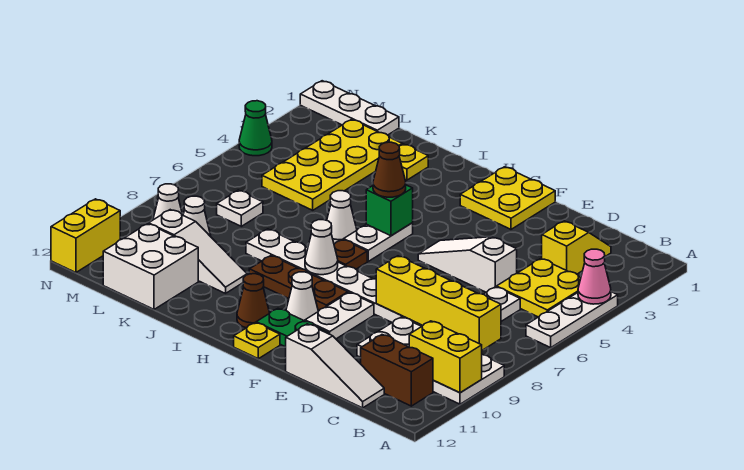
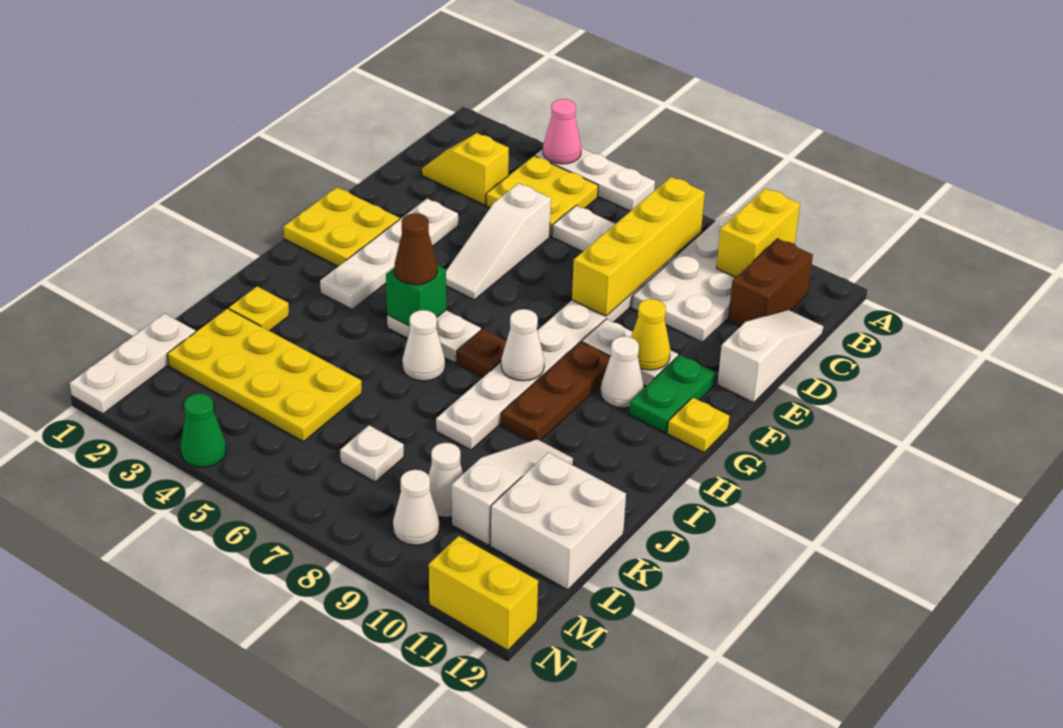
none -> white plate E3:H3 level 1
none -> yellow cone F10 level 2
brown cone H11 level 1 -> none

